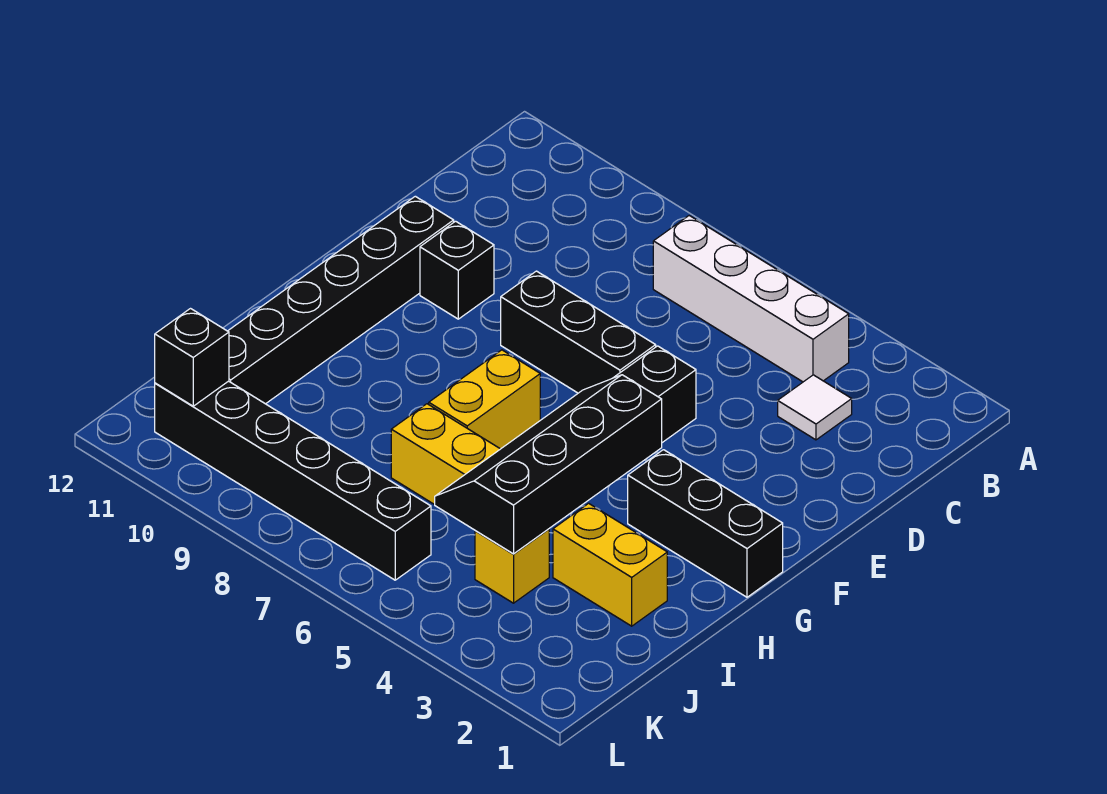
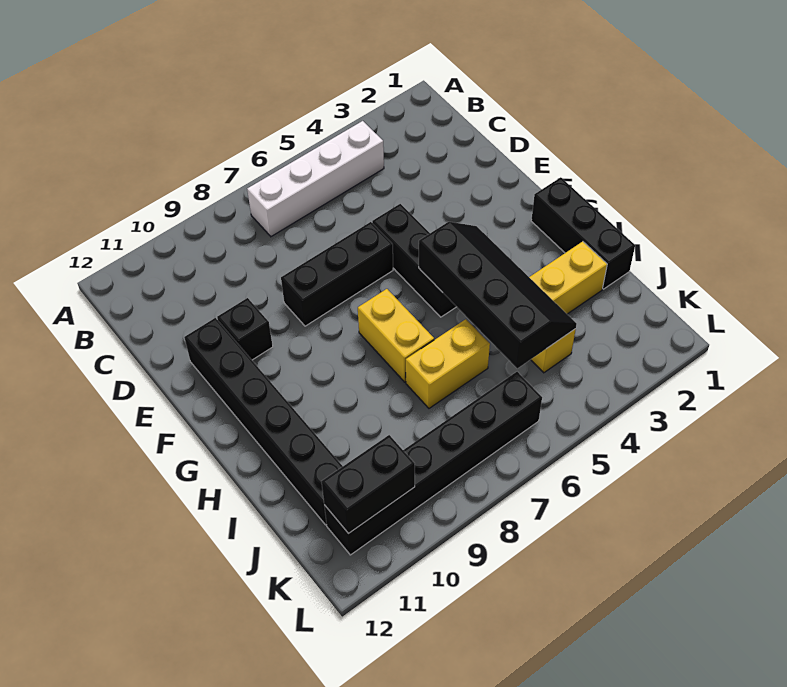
white tile C3 level 1 -> none
black brick G1:G3 level 1 -> black brick G1:I1 level 1
black slope G4:J5 level 2 top 4 -> black slope G4:J5 level 2 top 5
black brick K11 level 2 -> black brick K10:K11 level 2

